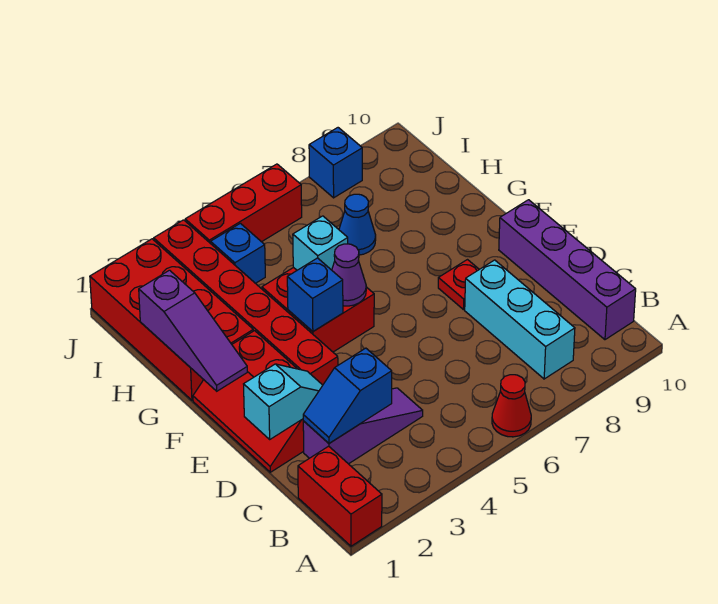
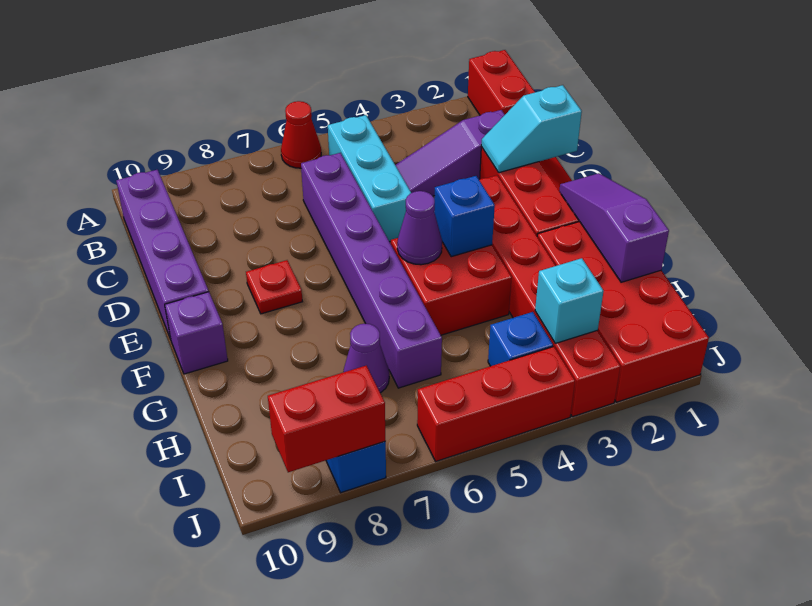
cyan brick B8:D8 level 1 -> cyan brick B5:D5 level 1
blue slope C2:C3 level 2 top 3 -> none
none -> purple brick C6:H6 level 1
none -> purple brick F10 level 1
cyan brick G5 level 2 -> cyan brick I3 level 2
blue cone H7 level 1 -> purple cone H7 level 1
none -> red brick J8:J9 level 2

